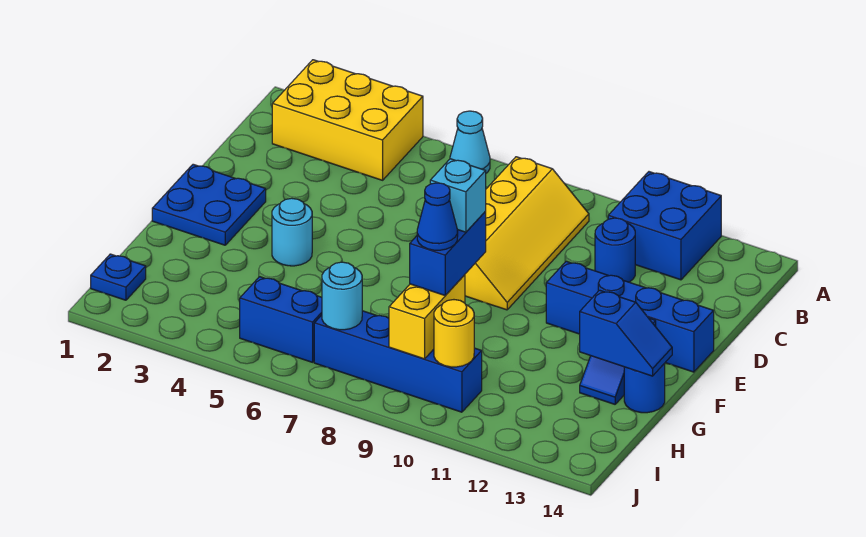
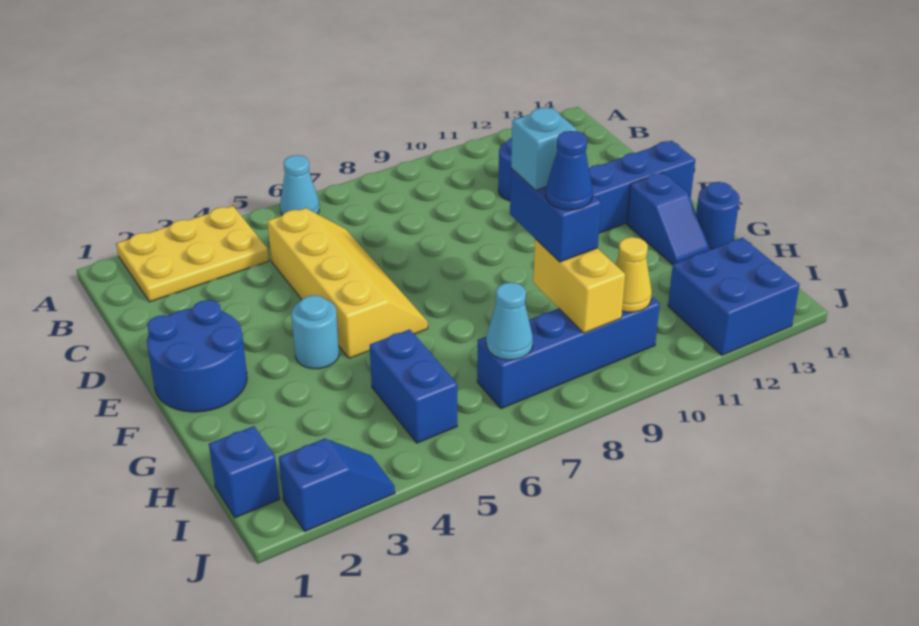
yellow brick A2:B4 level 1 -> yellow plate A2:B4 level 1
blue brick A11:B12 level 1 -> blue brick I12:J13 level 1
yellow slope B8:E9 level 1 top 8 -> yellow slope C5:F6 level 1 top 5
blue plate E1:F2 level 1 -> blue round brick E1:F2 level 1
blue slope G13:G14 level 2 top 13 -> blue slope J2:J3 level 1 top 2
blue plate I1 level 1 -> blue brick I1 level 1
blue brick I5:I6 level 1 -> blue brick H5:I5 level 1
cyan round brick I7 level 2 -> cyan cone I7 level 2
yellow round brick I10 level 2 -> yellow cone I10 level 2

